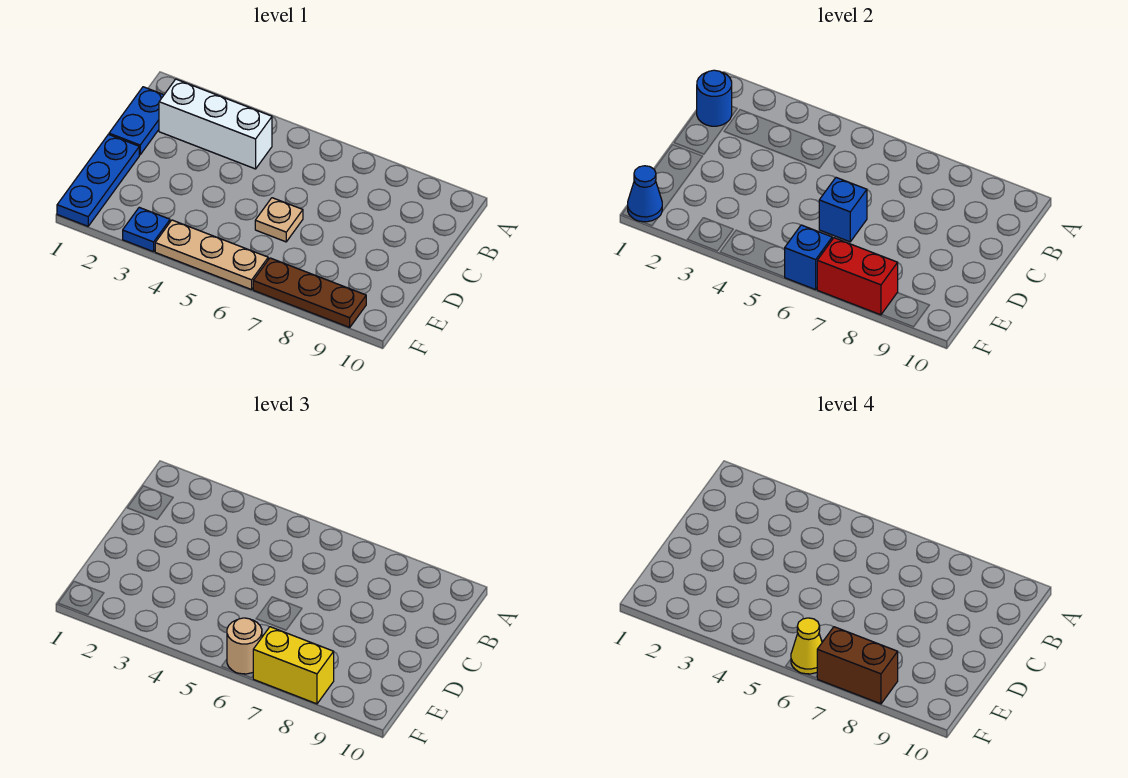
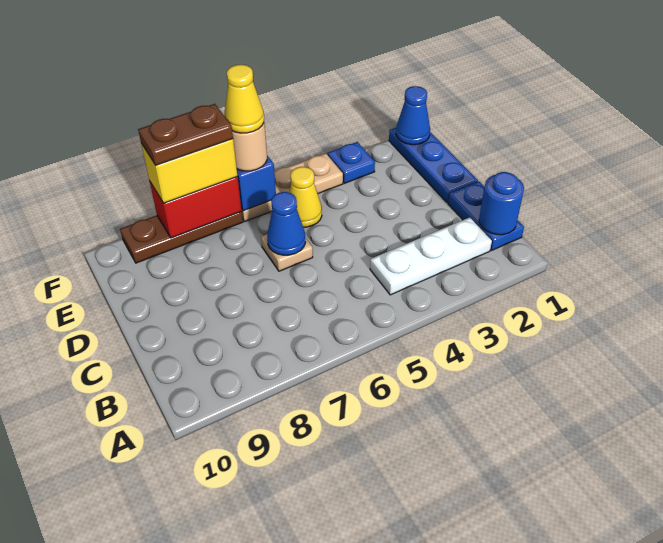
white brick B2:B4 level 1 -> white plate B2:B4 level 1
blue brick D6 level 2 -> blue cone D6 level 2
none -> yellow cone E5 level 1
brown brick F7:F8 level 4 -> brown plate F7:F8 level 4

